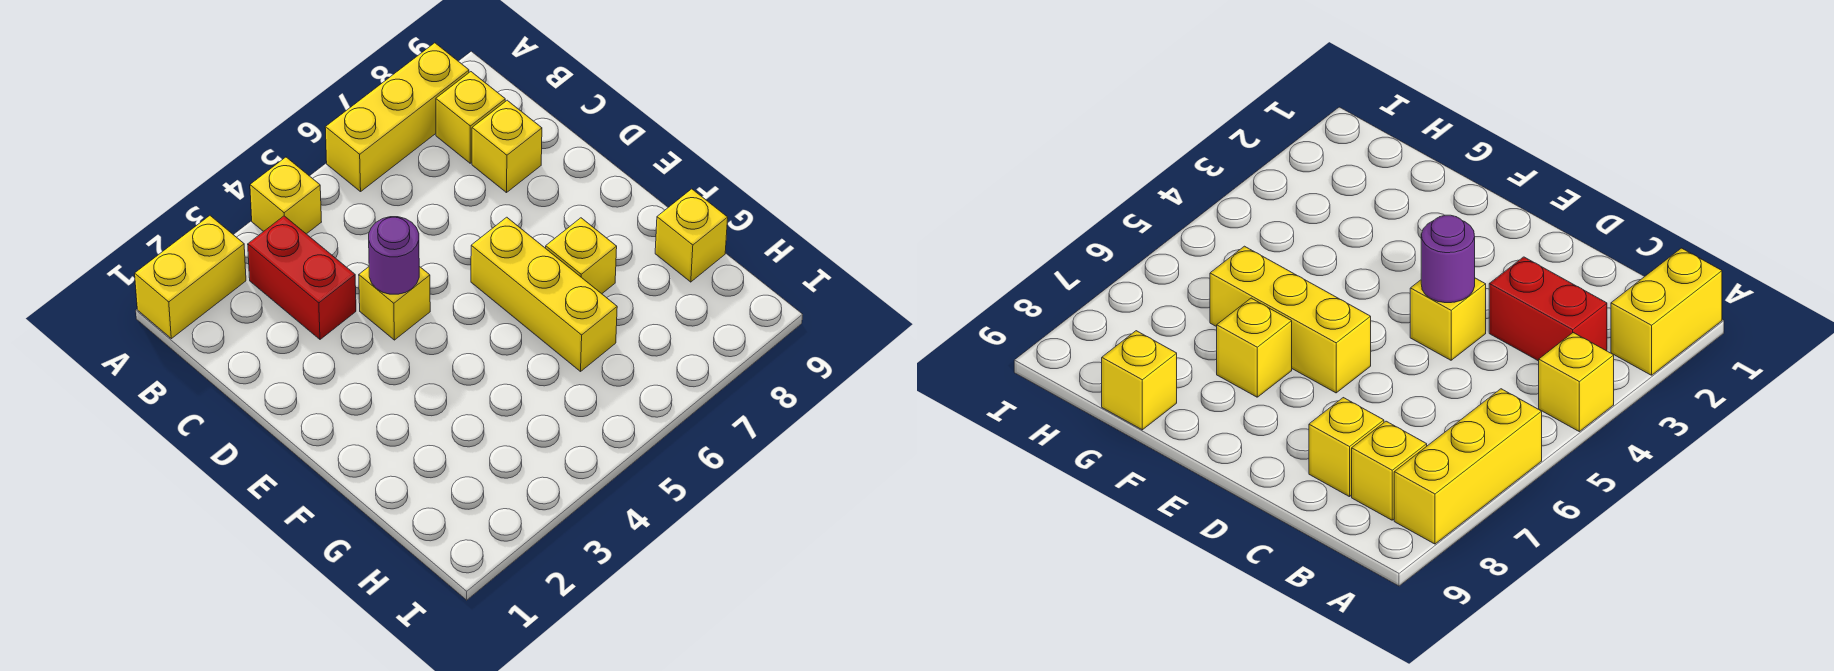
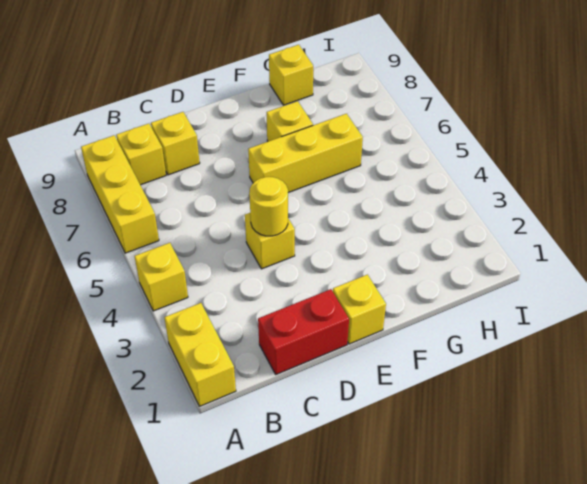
red brick B3:C3 level 1 -> red brick C1:D1 level 1
purple round brick D4 level 2 -> yellow round brick D4 level 2
none -> yellow brick E1 level 1

